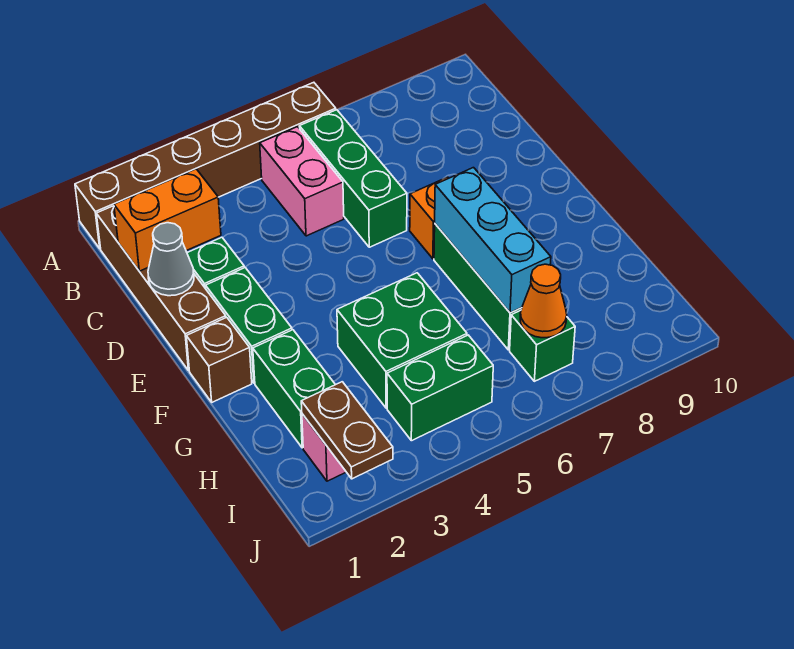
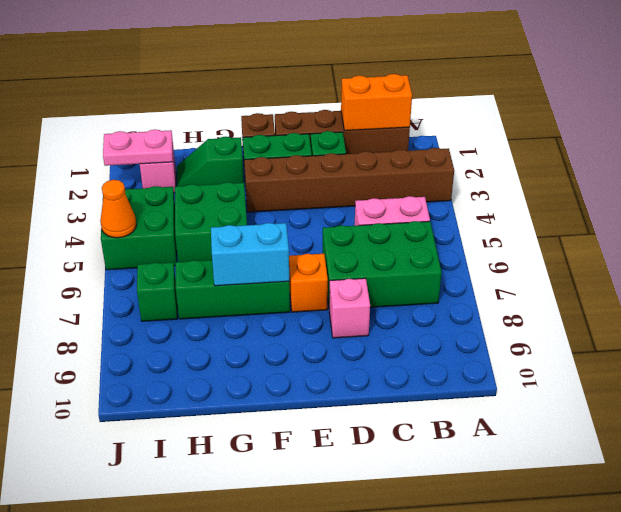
brown brick A1:A6 level 1 -> brown brick A3:F3 level 1
green brick B6:D6 level 1 -> green brick B6:D7 level 1
orange brick C1:C2 level 2 -> orange brick B1:C1 level 2
grey cone D1 level 2 -> none
none -> pink brick D8 level 1
cyan brick F7:H7 level 2 -> cyan brick F7:G7 level 2
green brick G2:H2 level 1 -> green slope G2:H2 level 1 top G
brown plate I2:J2 level 2 -> pink plate I2:J2 level 2
green brick I4:I5 level 1 -> green brick I4:J5 level 1
orange cone I7 level 2 -> orange cone J5 level 2

